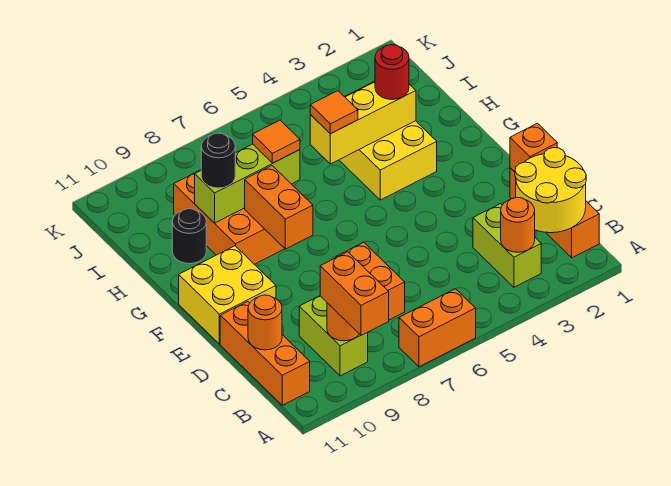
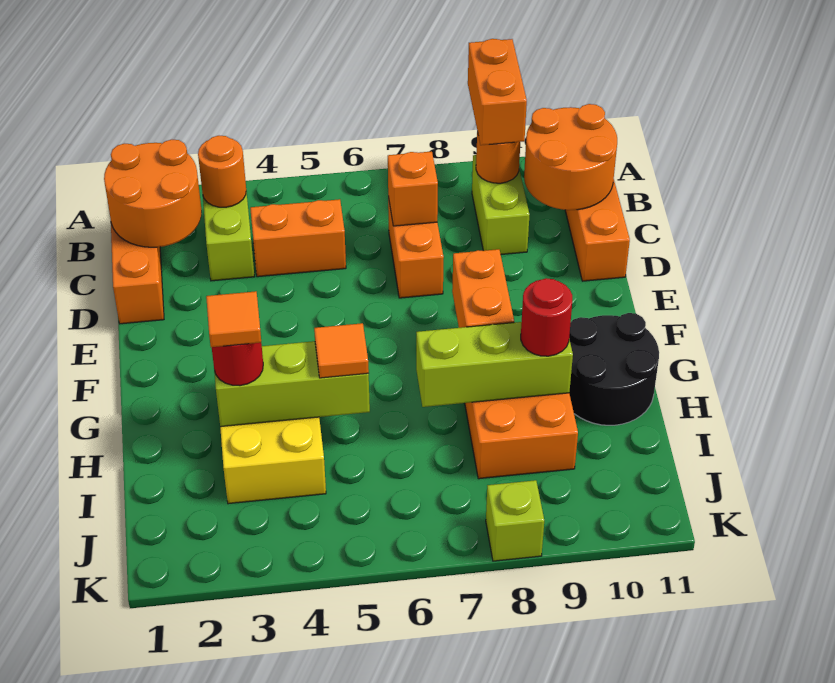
orange brick A6:A7 level 1 -> orange brick C4:C5 level 1
yellow round brick B1:C2 level 2 -> orange round brick B1:C2 level 2
orange round brick C11 level 2 -> orange round brick B10:C11 level 2
orange brick D1 level 2 -> orange brick C7 level 2
yellow brick E10:F11 level 1 -> none
yellow brick H3:H5 level 2 -> lime brick H3:H5 level 2
orange tile H7 level 3 -> orange tile H3 level 4
black round brick H9 level 3 -> red round brick H9 level 3
black round brick H10 level 1 -> black round brick G10:H11 level 1
none -> lime brick K8 level 1

